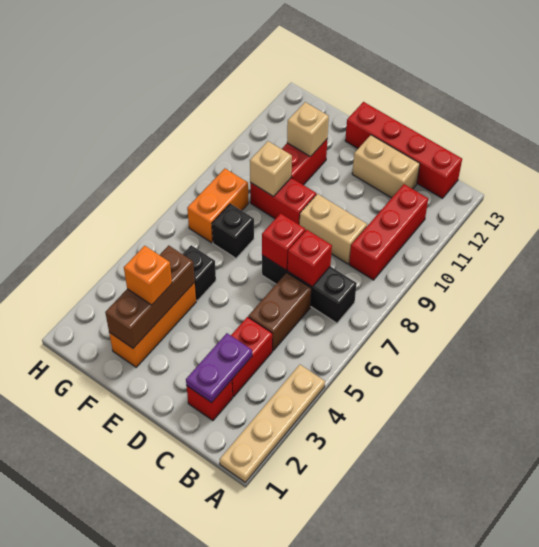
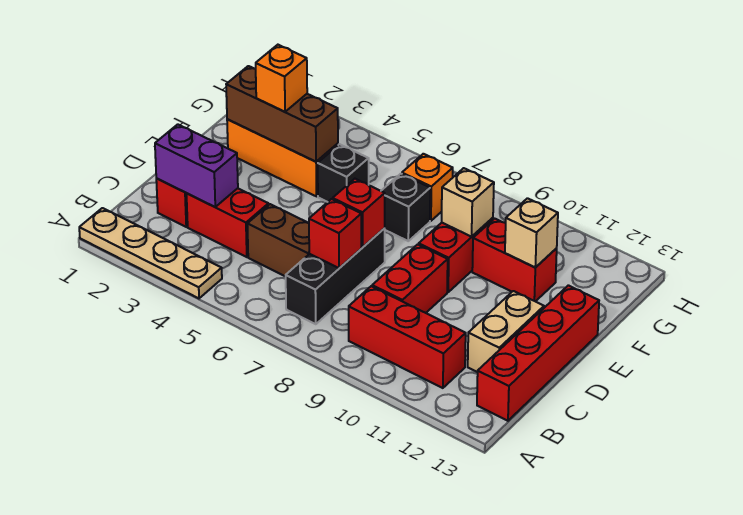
purple plate C2:C3 level 2 -> purple brick C2:C3 level 2
tan brick C9:D9 level 1 -> red brick C9:D9 level 1
orange brick G7:G8 level 1 -> orange brick G7 level 1

